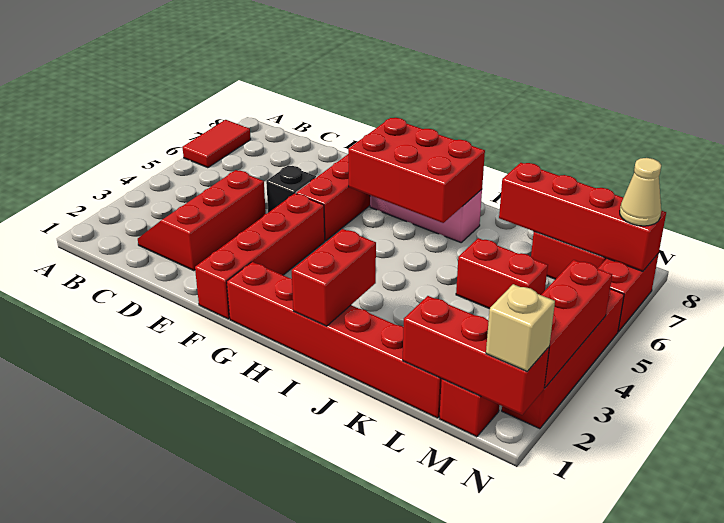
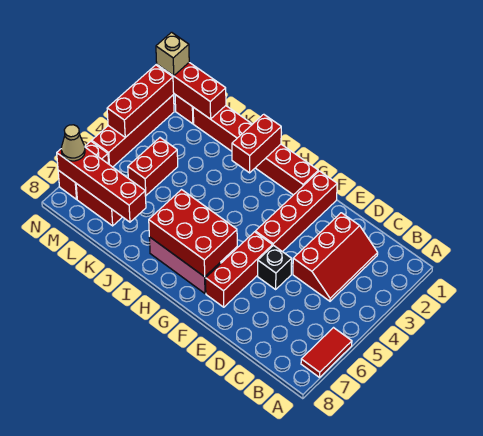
red brick K5:L5 level 1 -> red brick L4:L5 level 1

